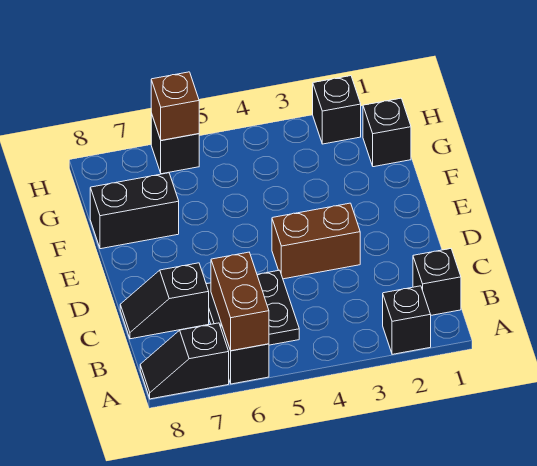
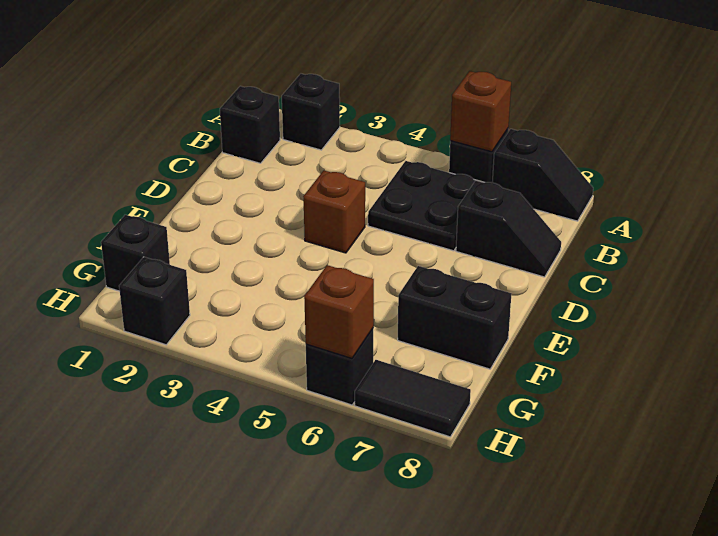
brown brick A6:B6 level 2 -> brown brick A6 level 2
brown brick D3:D4 level 1 -> brown brick D4 level 1
none -> black tile H7:H8 level 1

